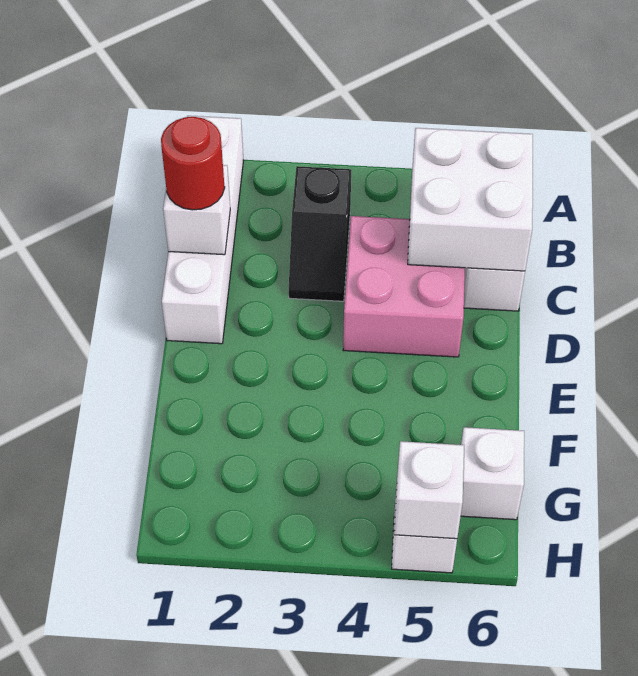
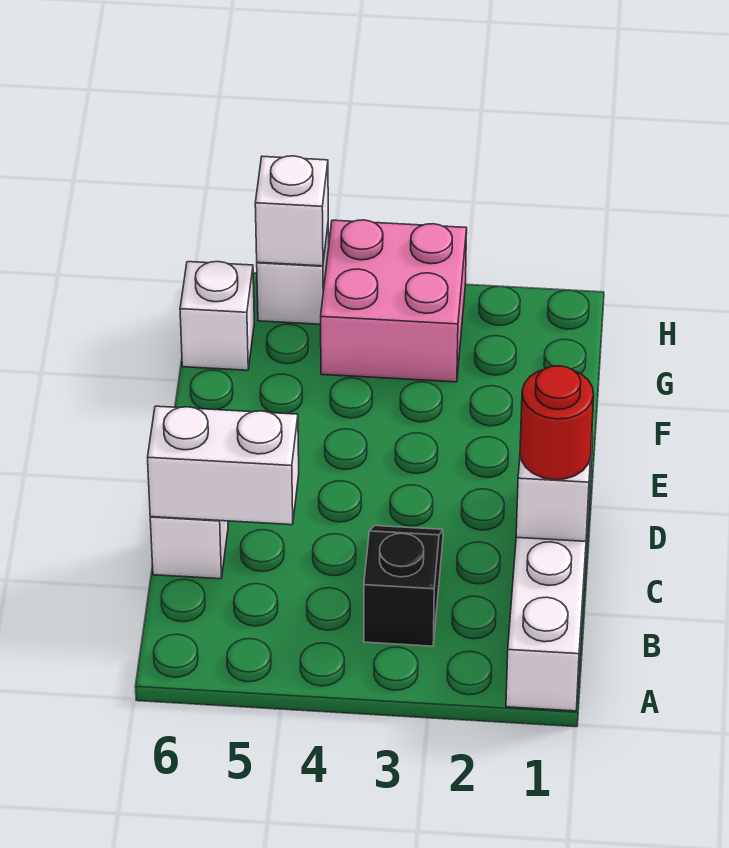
white brick B5:C6 level 2 -> white brick C5:C6 level 2
pink brick C4:D5 level 1 -> pink brick G3:H4 level 1

